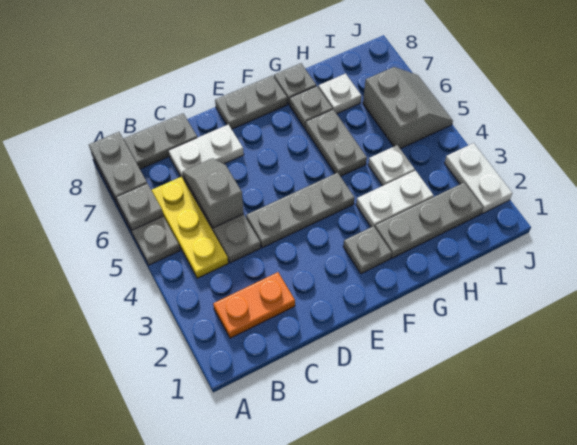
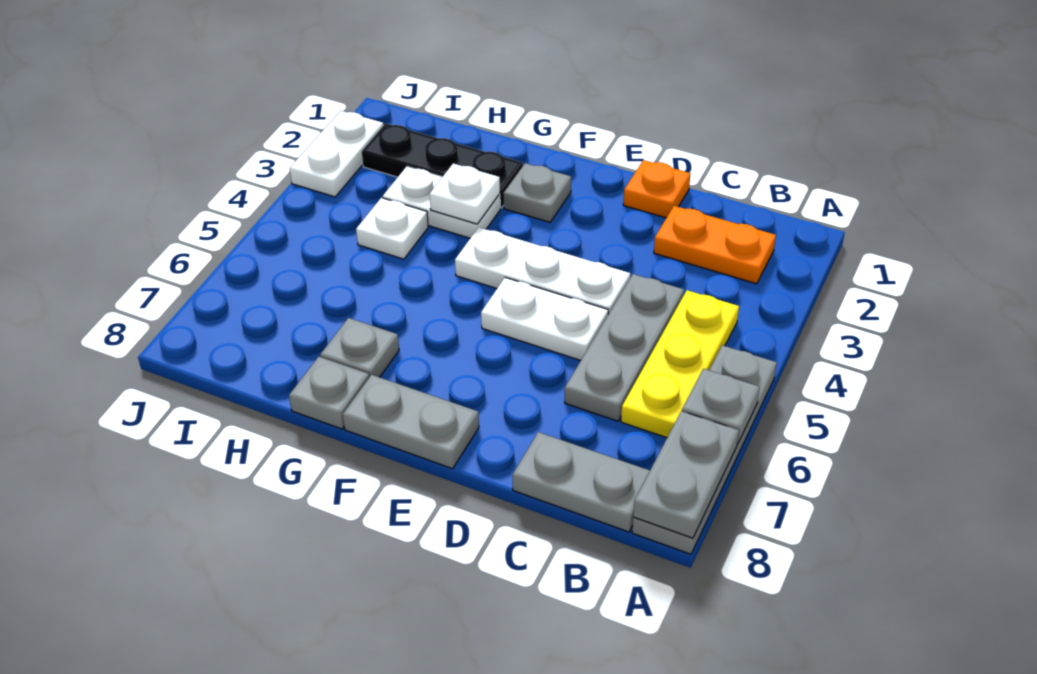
grey slope C5:C6 level 2 top 5 -> none
white plate C7:D7 level 1 -> white plate D5:E5 level 1
none -> orange plate D1 level 1
grey plate D4:F4 level 1 -> white plate D4:F4 level 1
grey plate G2:I2 level 1 -> black plate G2:I2 level 1
grey plate G5:G6 level 1 -> none
white plate H7 level 1 -> white plate G3 level 2
grey slope I5:J6 level 1 top I -> none

